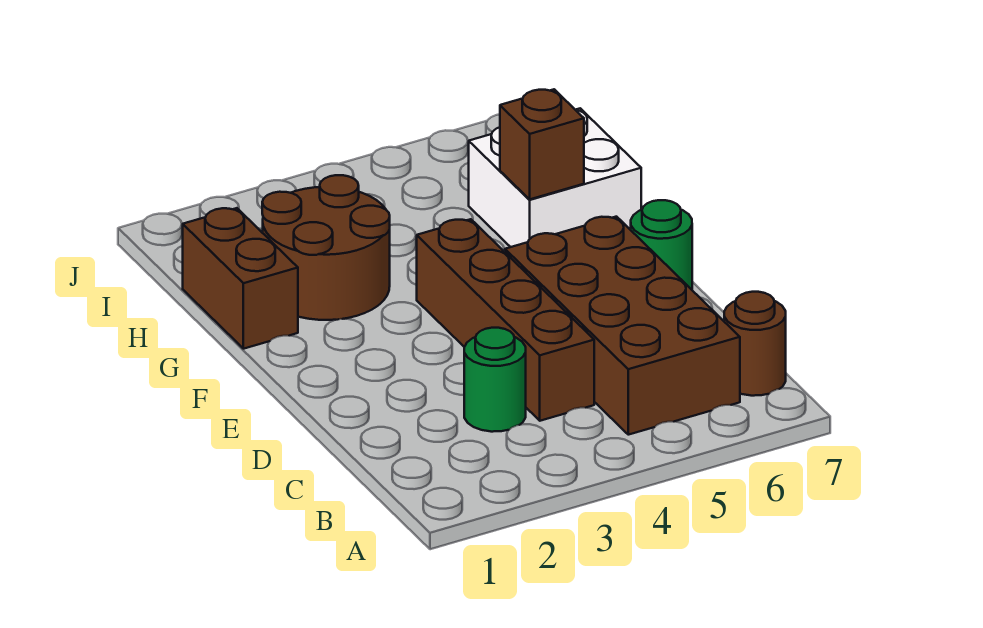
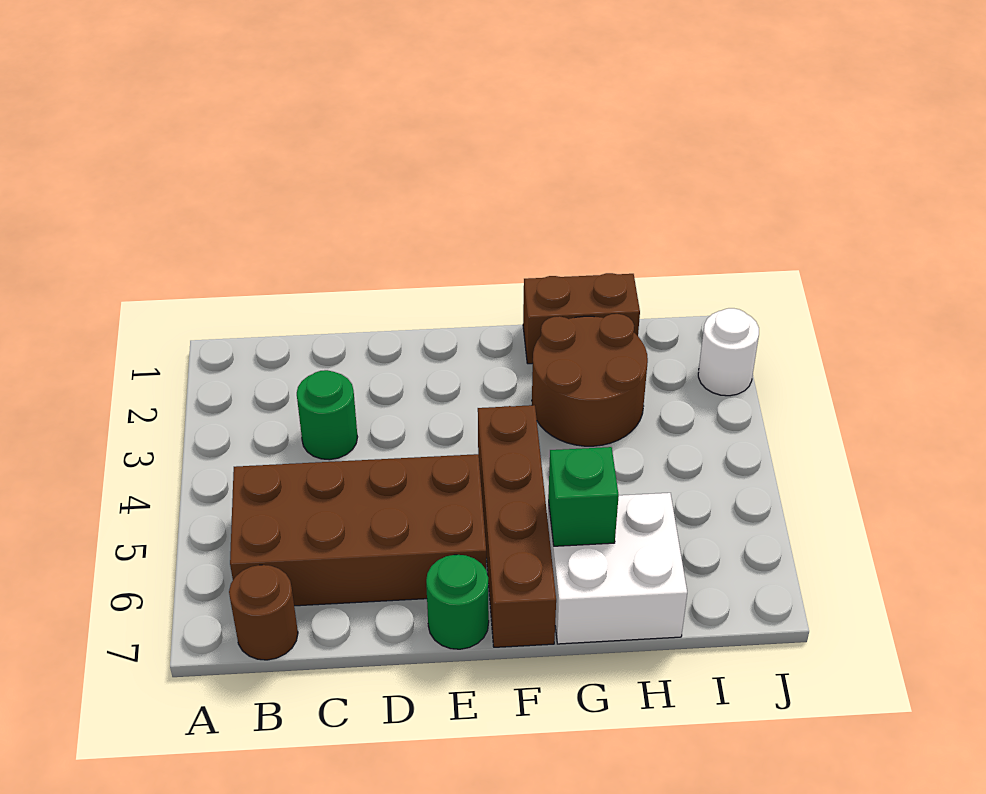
brown brick C4:F4 level 1 -> brown brick F4:F7 level 1
brown brick G6 level 2 -> green brick G6 level 2
none -> white round brick J2 level 1

